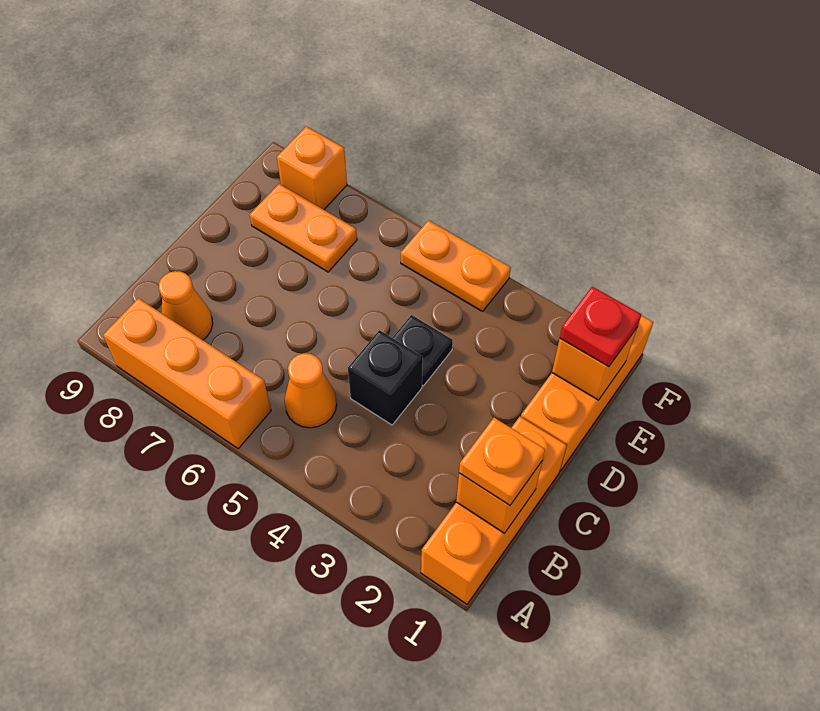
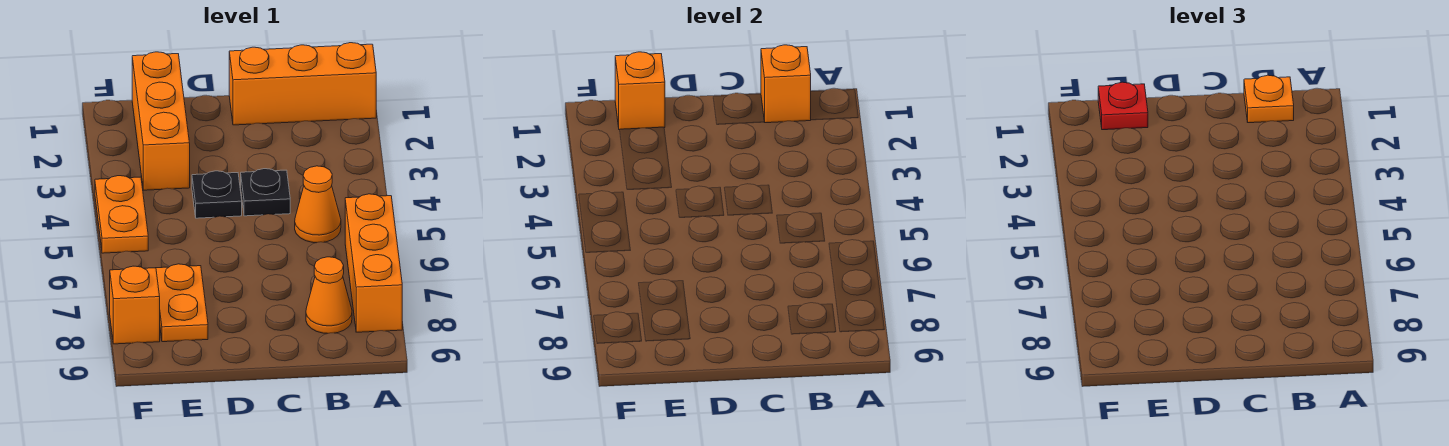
black brick C4 level 1 -> black plate C4 level 1
orange brick D1:F1 level 1 -> orange brick E1:E3 level 1

